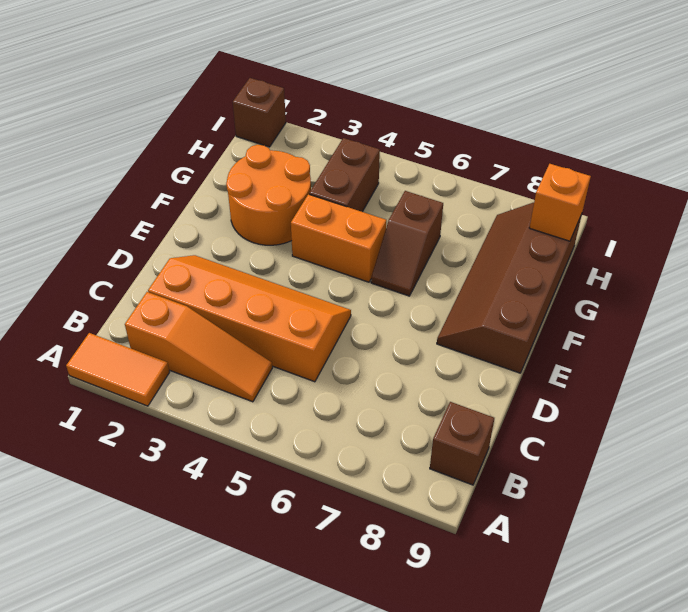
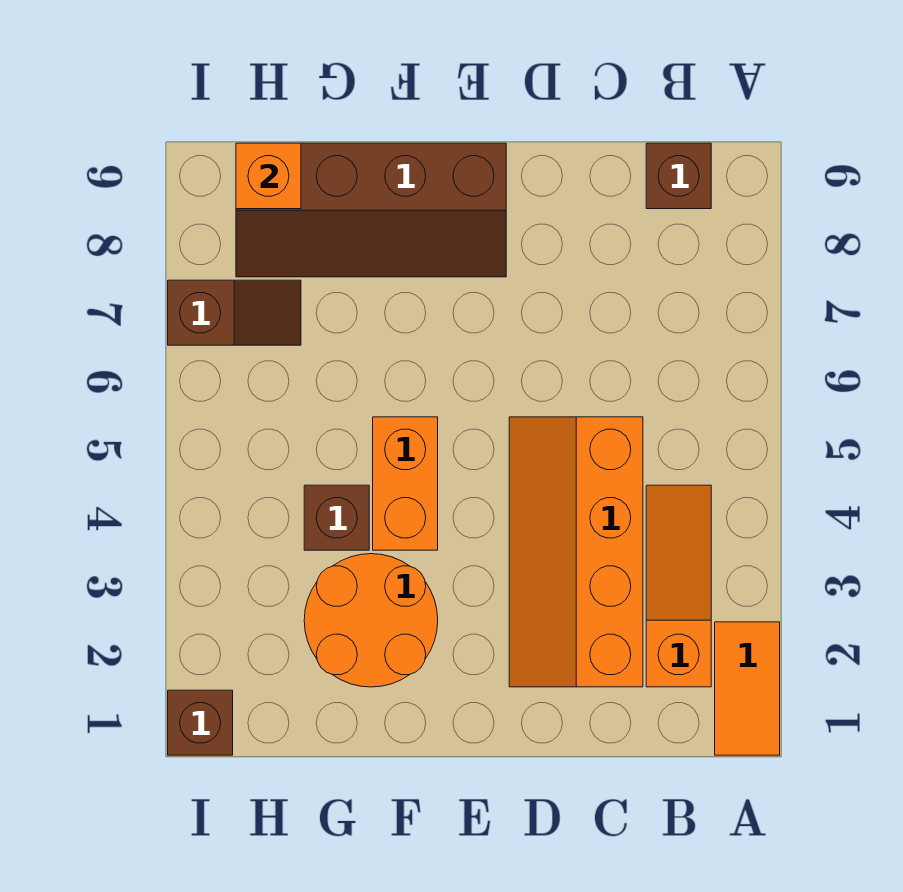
brown slope F6:G6 level 1 top G -> brown slope H7:I7 level 1 top I
brown brick G4:H4 level 1 -> brown brick G4 level 1

